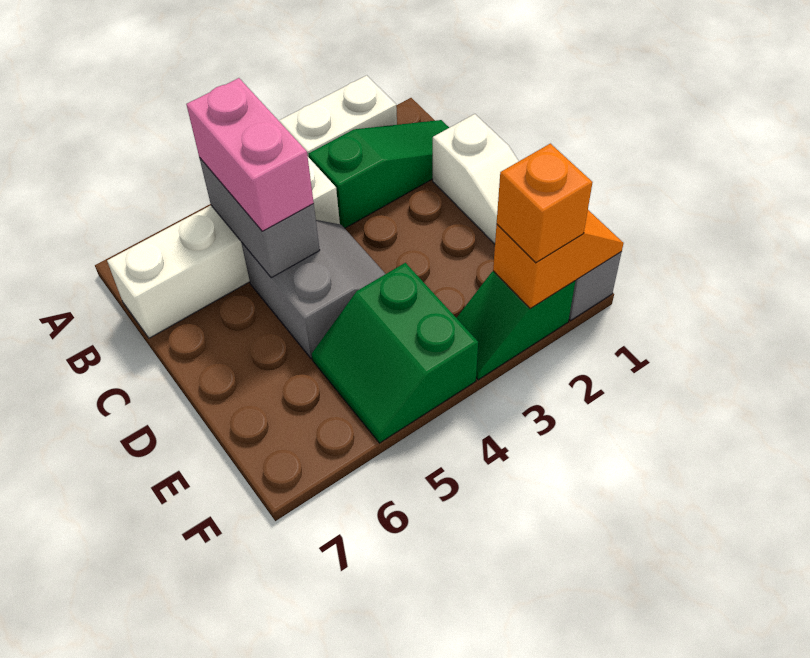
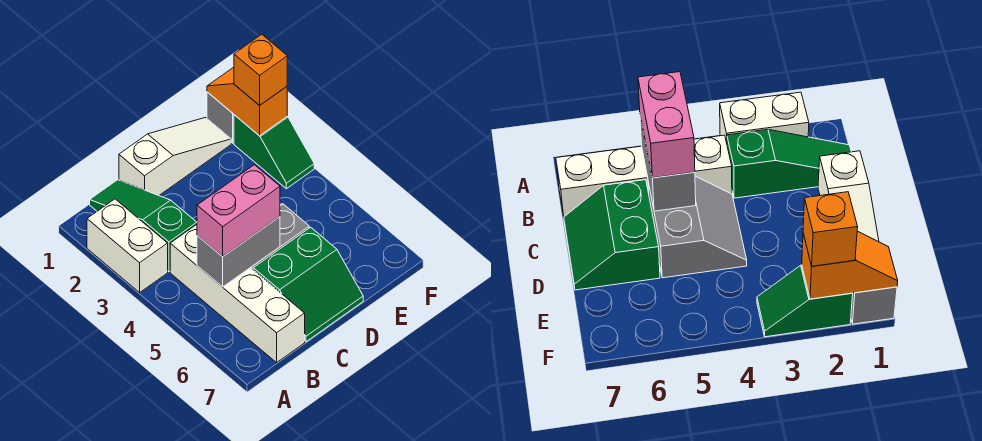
green slope E4:F5 level 1 top 4 -> green slope C6:D7 level 1 top 6

